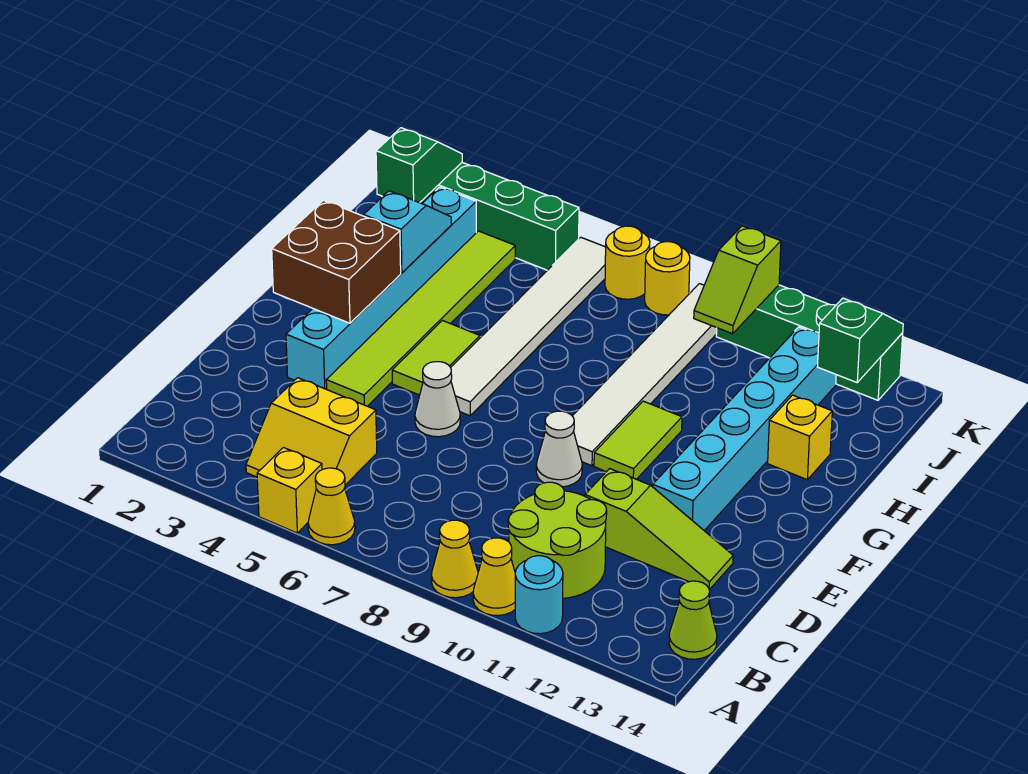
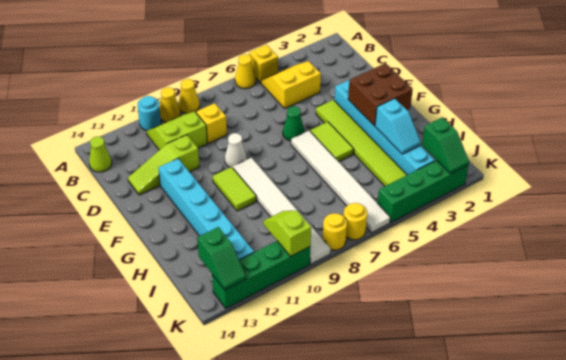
lime round brick B10:C11 level 1 -> lime slope B10:C11 level 1 top C
white cone E6 level 1 -> green cone E6 level 1
yellow brick H13 level 1 -> yellow brick C9 level 1

